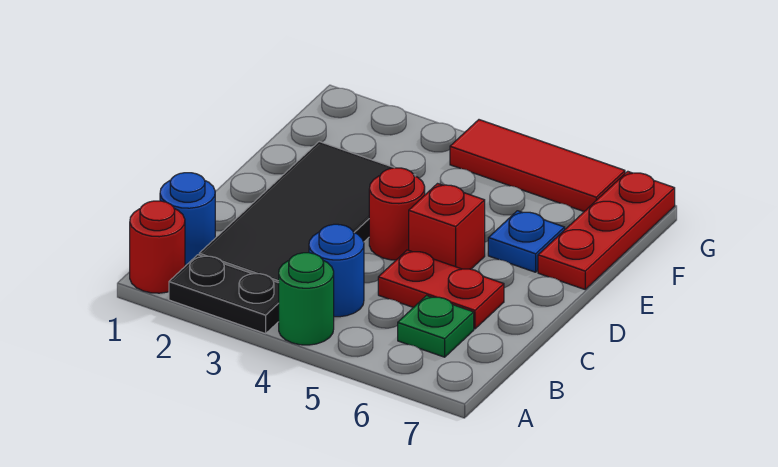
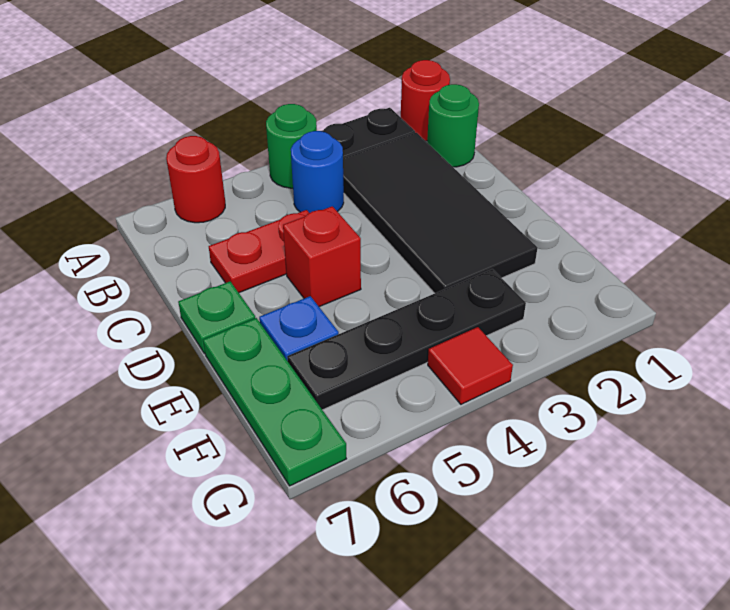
blue round brick B1 level 1 -> green round brick B1 level 1
green plate B6 level 1 -> green plate D7 level 1
red round brick D4 level 1 -> red round brick A6 level 1
red plate E7:G7 level 1 -> green plate E7:G7 level 1
none -> black plate F3:F6 level 1
red tile G4:G6 level 1 -> red tile G4 level 1

